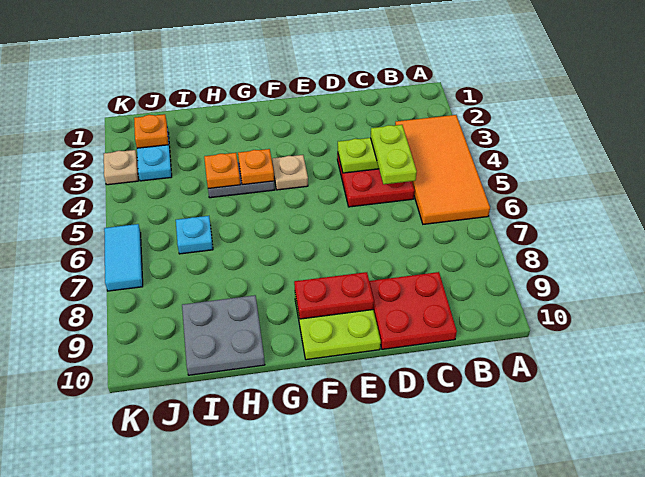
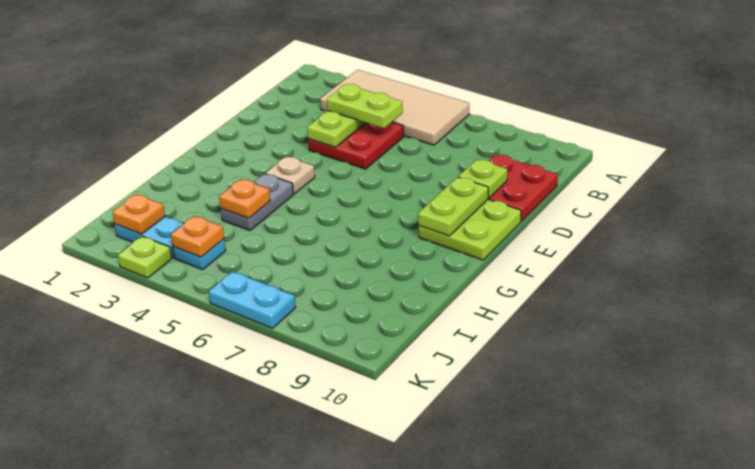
orange tile A3:B6 level 1 -> tan tile A3:B6 level 1
none -> lime plate D9 level 2
red plate E9:F9 level 2 -> lime plate E9:F9 level 2
orange plate G4 level 2 -> orange plate J4 level 2
grey plate H9:I10 level 1 -> none
cyan plate I6 level 1 -> cyan plate J4 level 1
tan plate K3 level 1 -> lime plate K3 level 1
cyan tile K6:K7 level 1 -> cyan plate K6:K7 level 1

